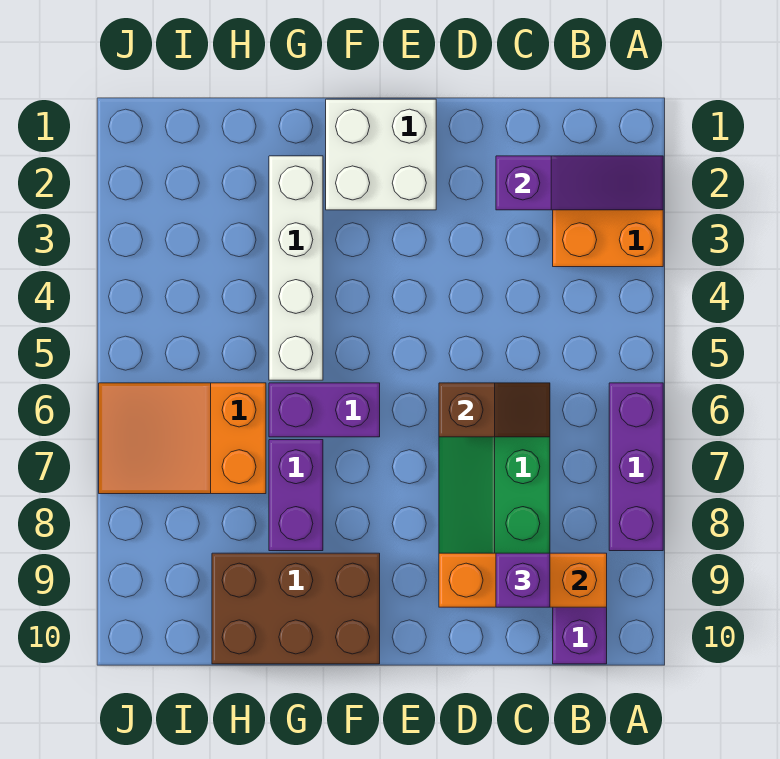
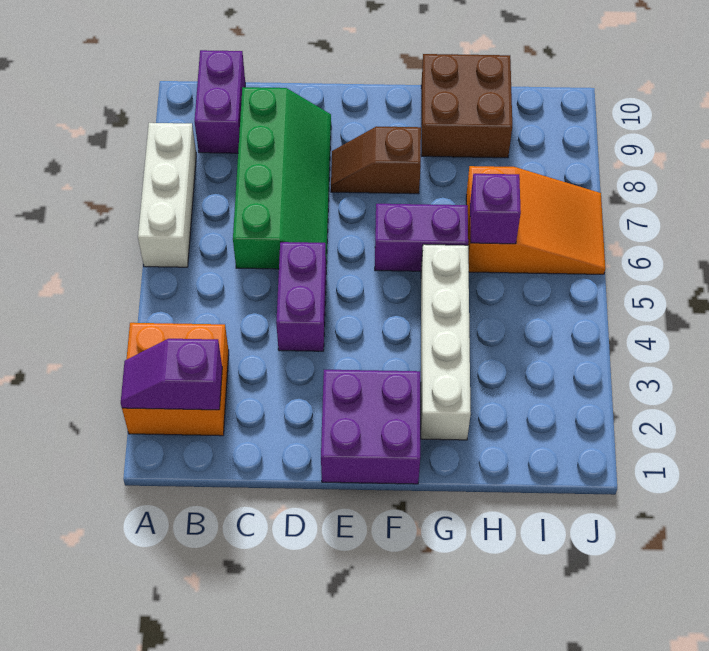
purple slope A2:C2 level 2 top C -> purple slope A2:B2 level 2 top B
purple brick A6:A8 level 1 -> white brick A6:A8 level 1
orange brick B9:D9 level 2 -> none
brown slope C6:D6 level 2 top D -> brown slope E8:F8 level 1 top F
purple brick C9 level 3 -> purple brick H6 level 2
white brick E1:F2 level 1 -> purple brick E1:F2 level 1
brown brick F9:H10 level 1 -> brown brick G9:H10 level 1
purple brick G7:G8 level 1 -> purple brick D4:D5 level 1

